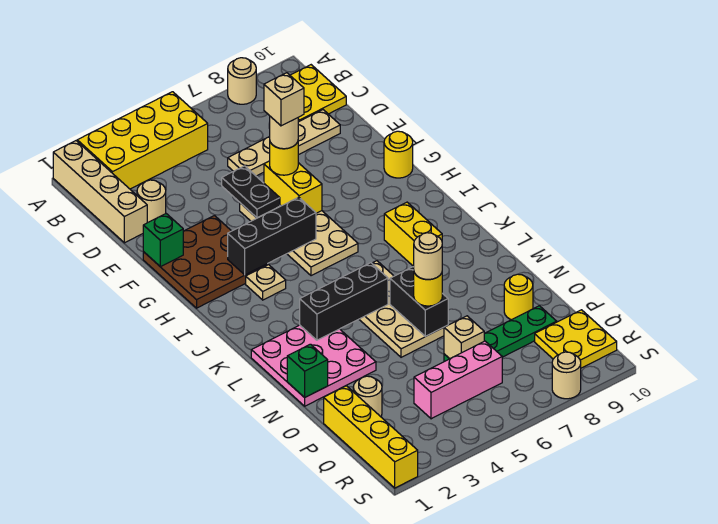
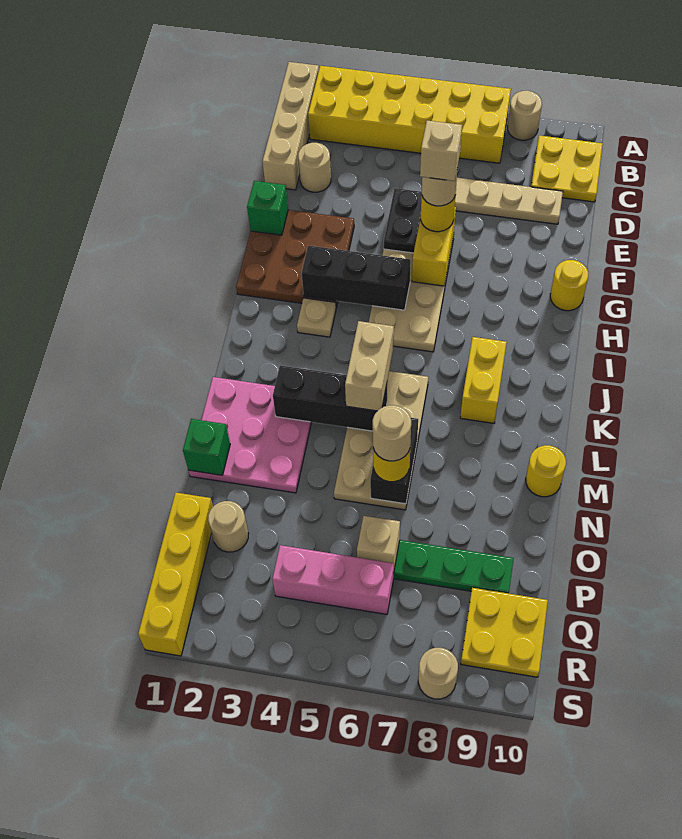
yellow brick A2:B5 level 1 -> yellow brick A2:B7 level 1
none -> tan brick K5:L5 level 3
yellow round brick O9 level 1 -> yellow round brick M10 level 1

